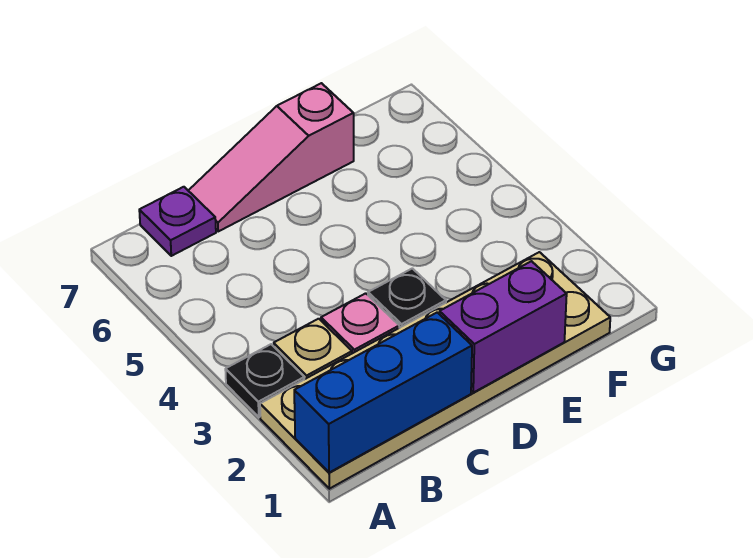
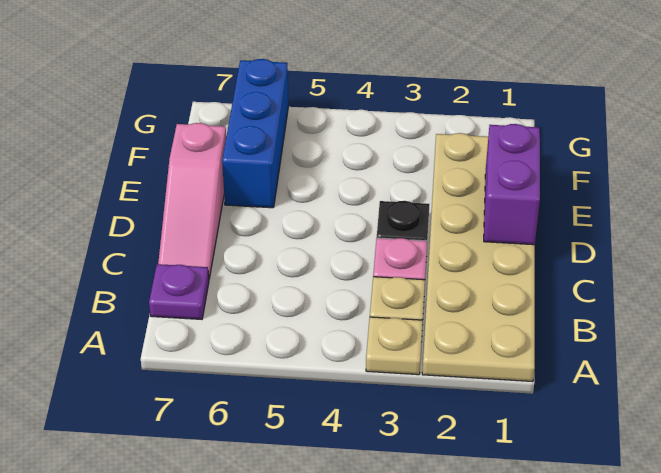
blue brick A1:C1 level 2 -> blue brick E6:G6 level 1
black plate A3 level 1 -> tan plate A3 level 1

